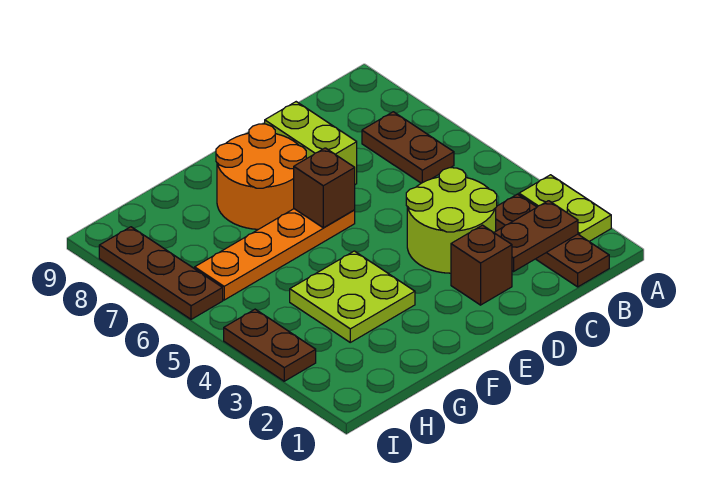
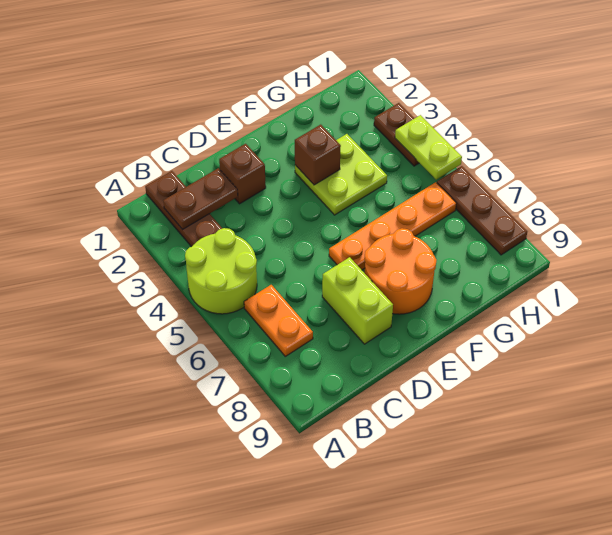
lime plate A2:A3 level 1 -> lime plate I4:I5 level 2
brown plate B6:B7 level 1 -> orange plate B6:B7 level 1
lime round brick C3:D4 level 1 -> lime round brick A4:B5 level 1
brown brick E6 level 2 -> brown brick F3 level 2

